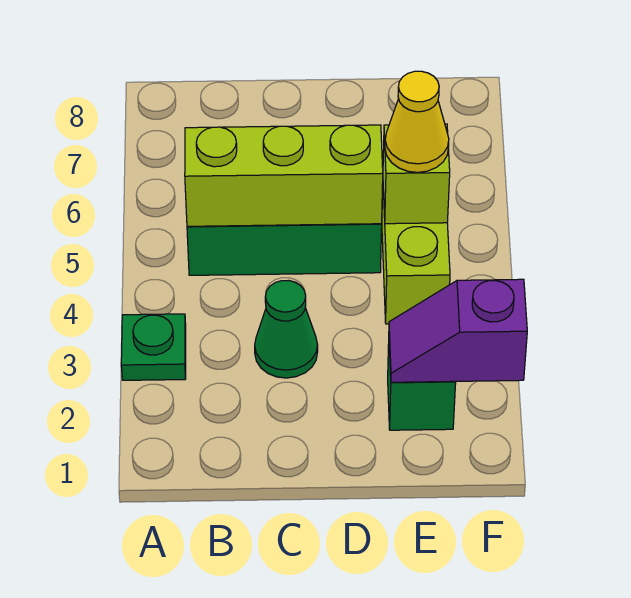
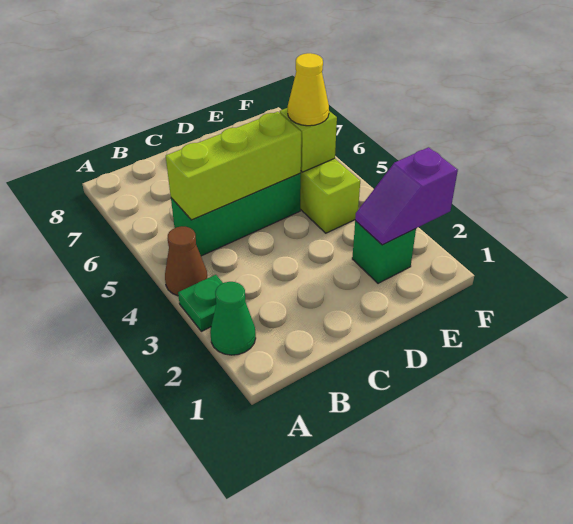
none -> brown cone A4 level 1
green cone C3 level 1 -> green cone A2 level 1

